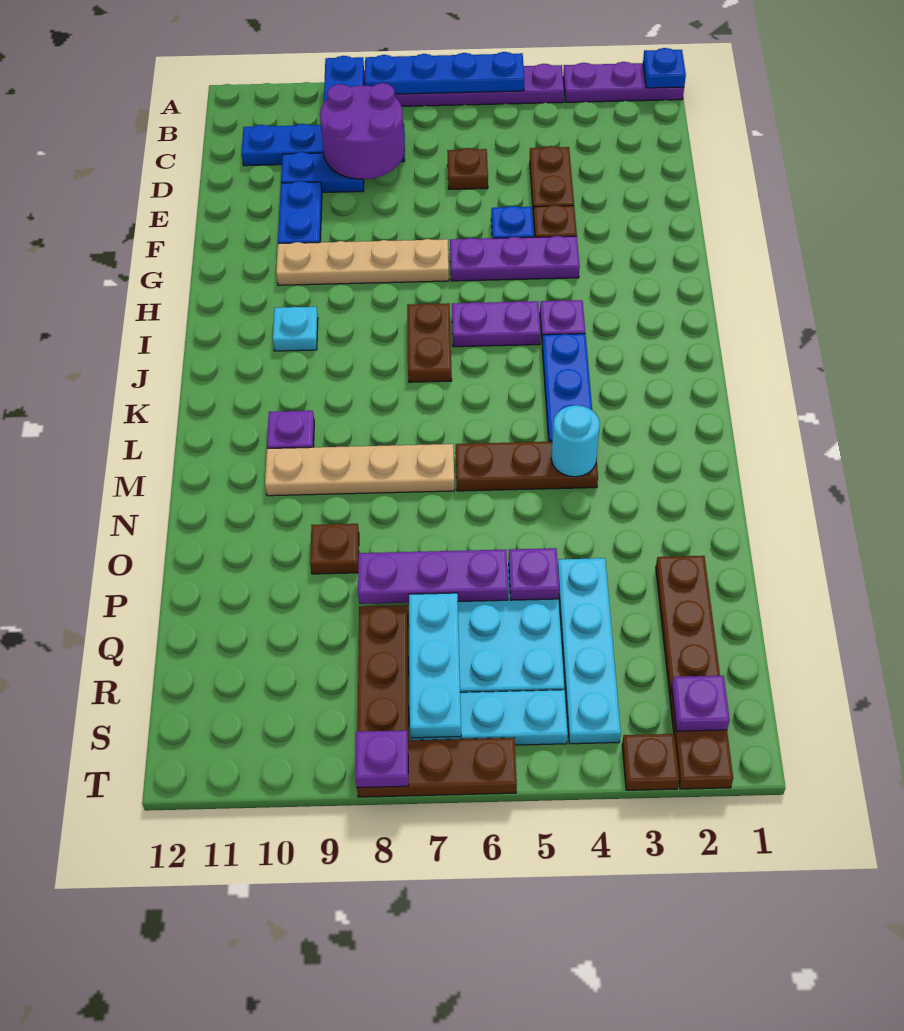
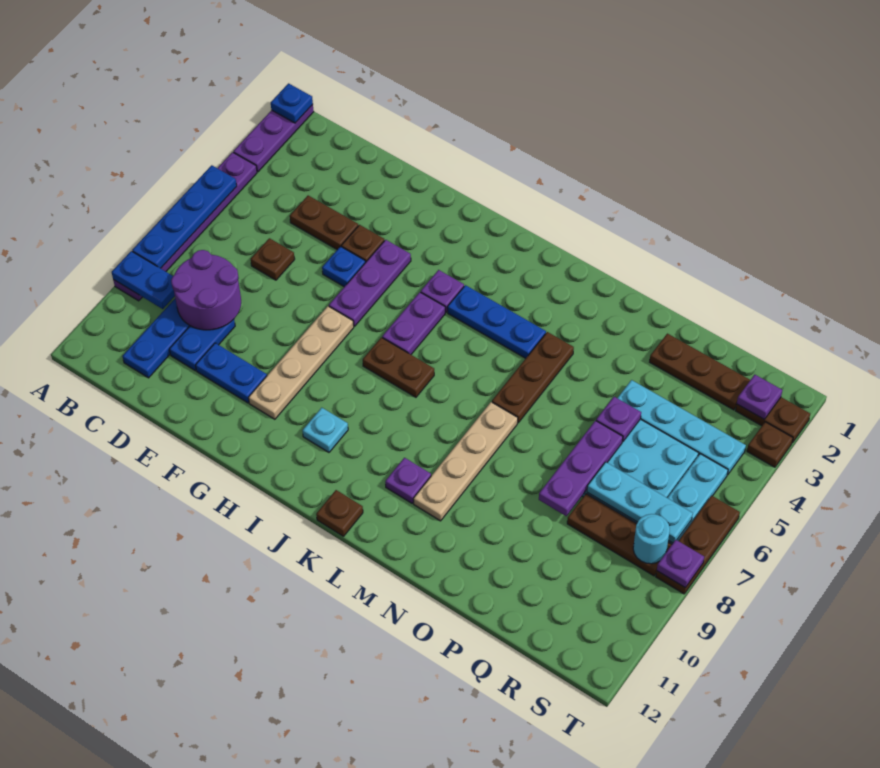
cyan round brick M4 level 2 -> cyan round brick S8 level 2
brown plate O9 level 1 -> brown plate K12 level 1

